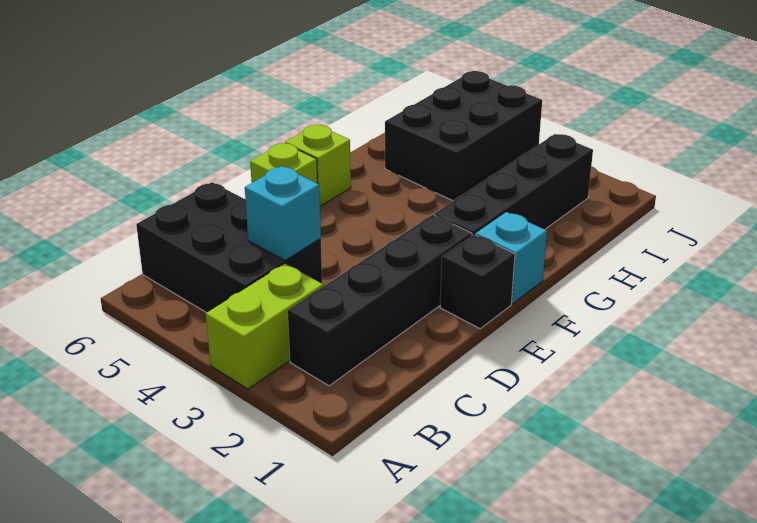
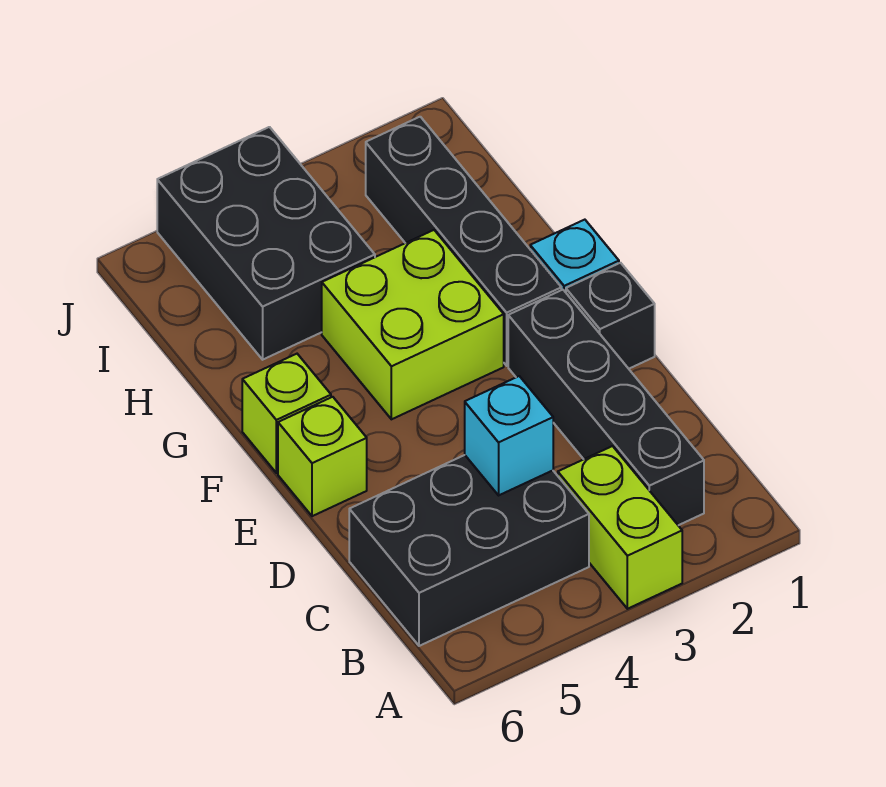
none -> lime brick F3:G4 level 1

